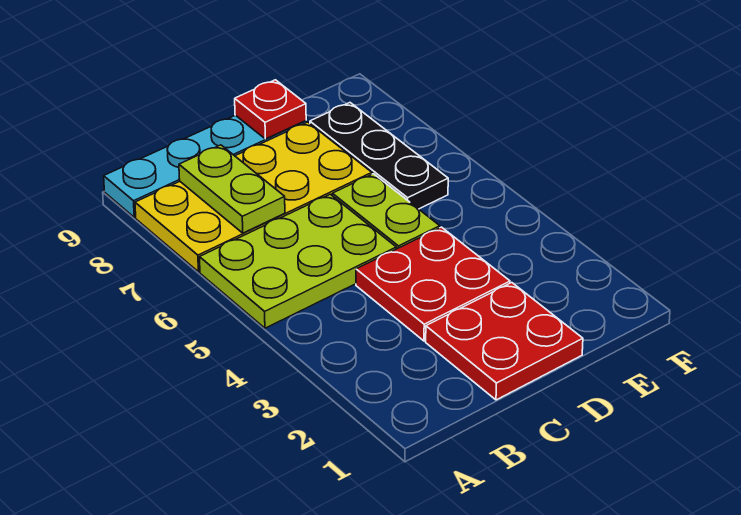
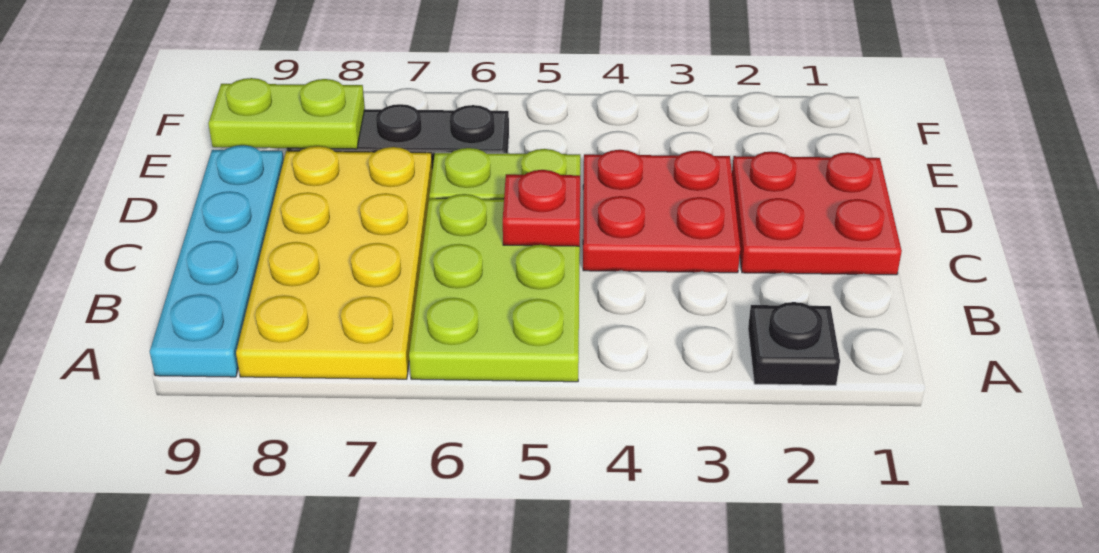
none -> black plate A2 level 1
lime plate B7:B8 level 2 -> lime plate E8:E9 level 2
red plate D9 level 2 -> red plate C5 level 2

